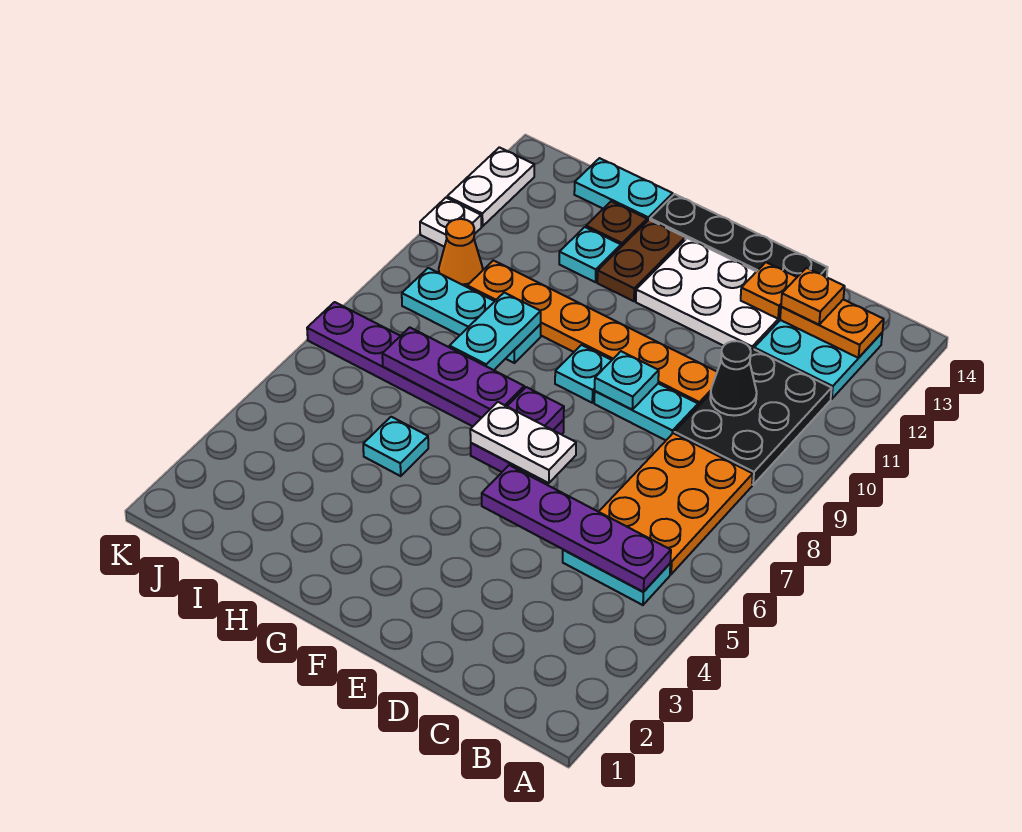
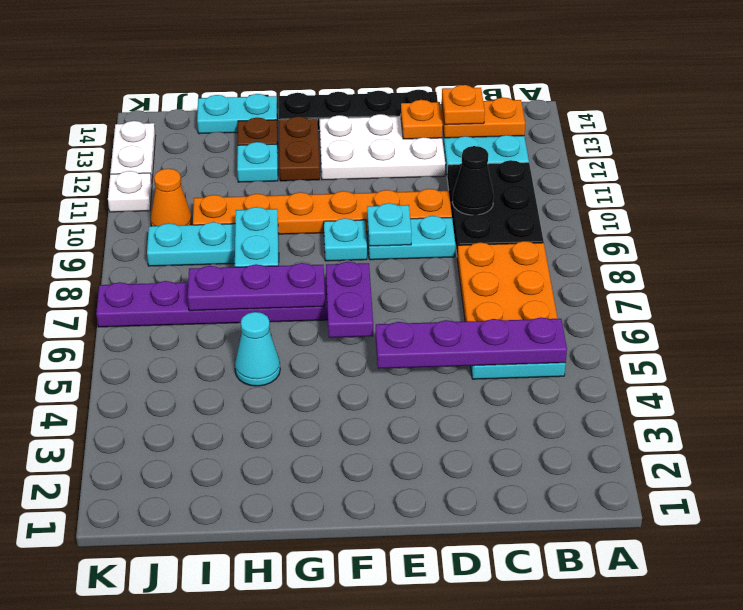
white plate E6:F6 level 3 -> none
cyan plate H5 level 1 -> cyan cone H5 level 1

